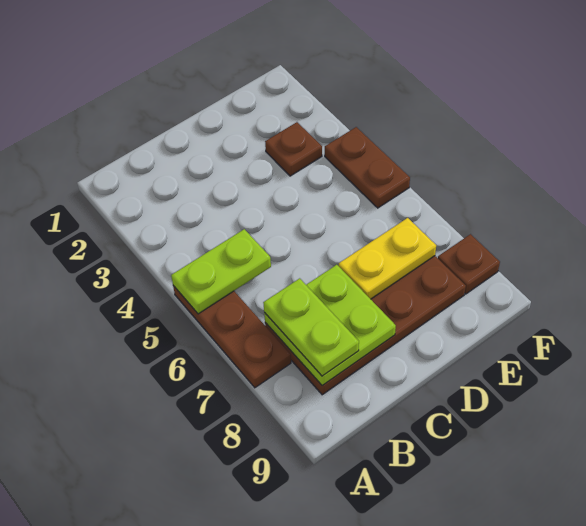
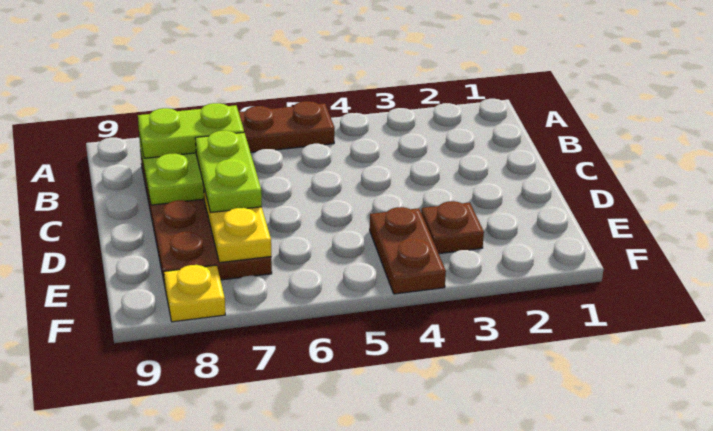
lime plate A5:B5 level 2 -> lime plate C7:D7 level 3
brown plate F4:F5 level 1 -> brown plate E4:F4 level 1
brown plate F8 level 1 -> yellow plate F8 level 1

